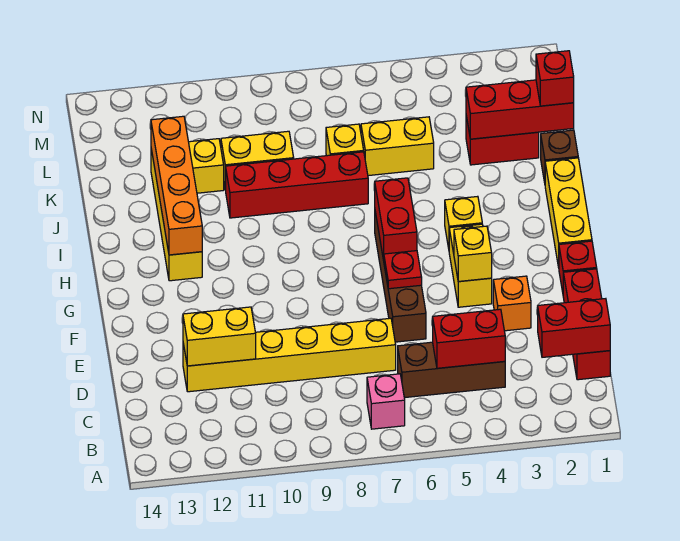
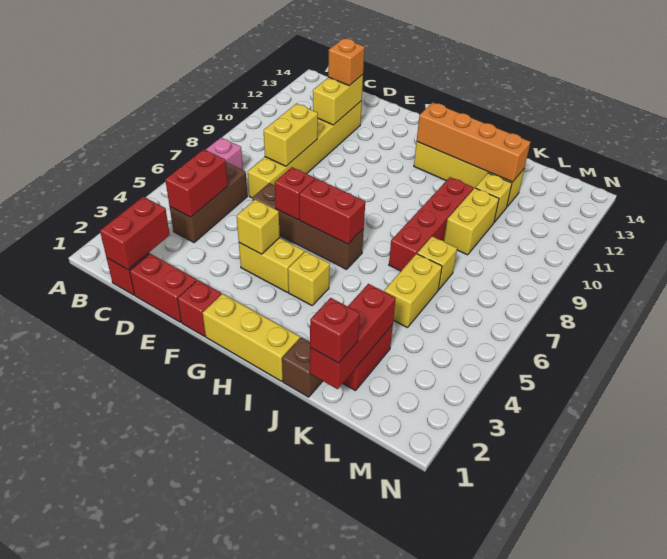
none -> yellow brick D8:D9 level 2
orange brick E3 level 1 -> orange brick D12 level 3
red plate F6 level 2 -> red brick F6 level 2

